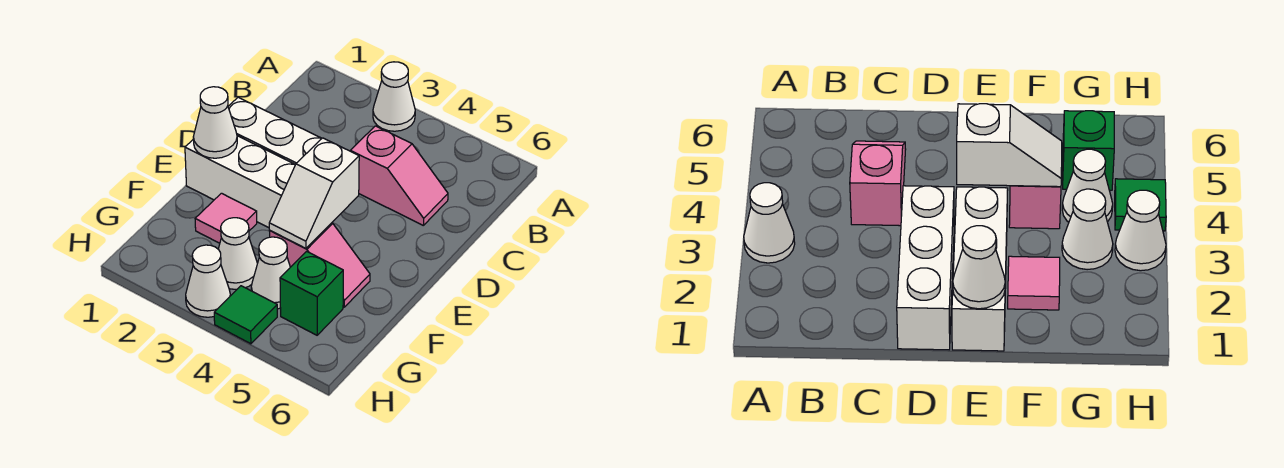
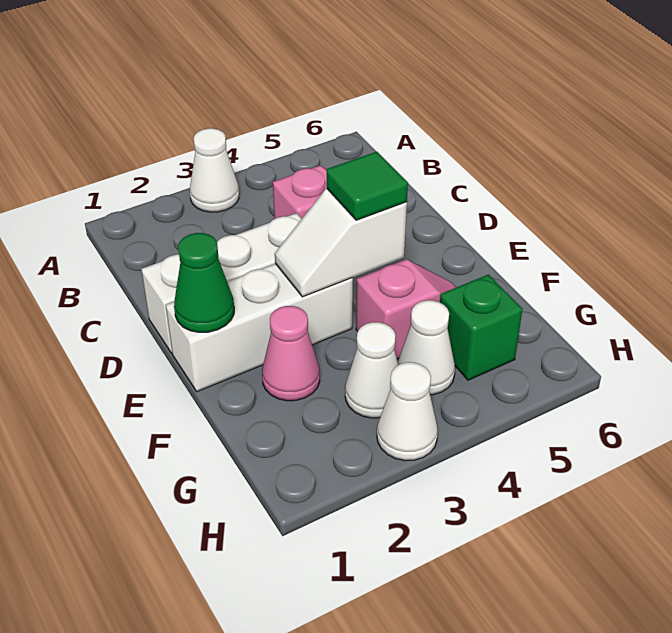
white cone E1 level 2 -> green cone E1 level 2
white slope E4:F4 level 2 top E -> white slope E3:E4 level 2 top 4
pink tile F2 level 1 -> pink cone F2 level 1
green tile H4 level 1 -> green tile E4 level 3

